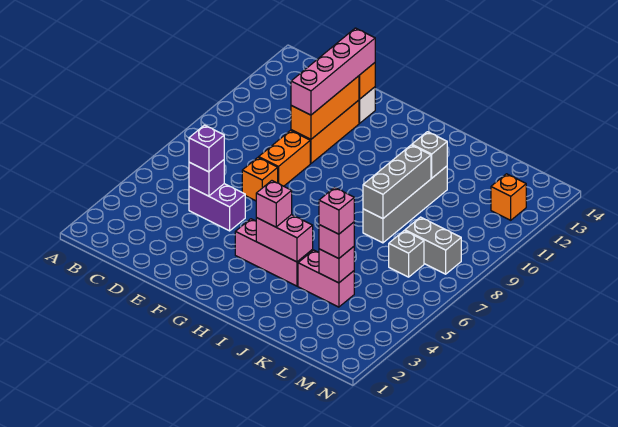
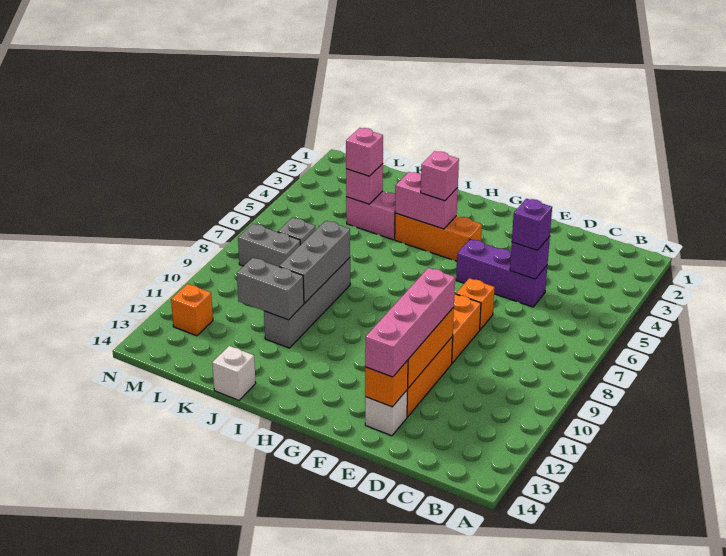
purple brick D5:E5 level 1 -> purple brick D5:F5 level 1
pink brick G4:I4 level 1 -> orange brick G4:I4 level 1
grey brick J11 level 2 -> grey brick J11:K11 level 2
none -> white brick J14 level 1
pink brick K4 level 4 -> none

